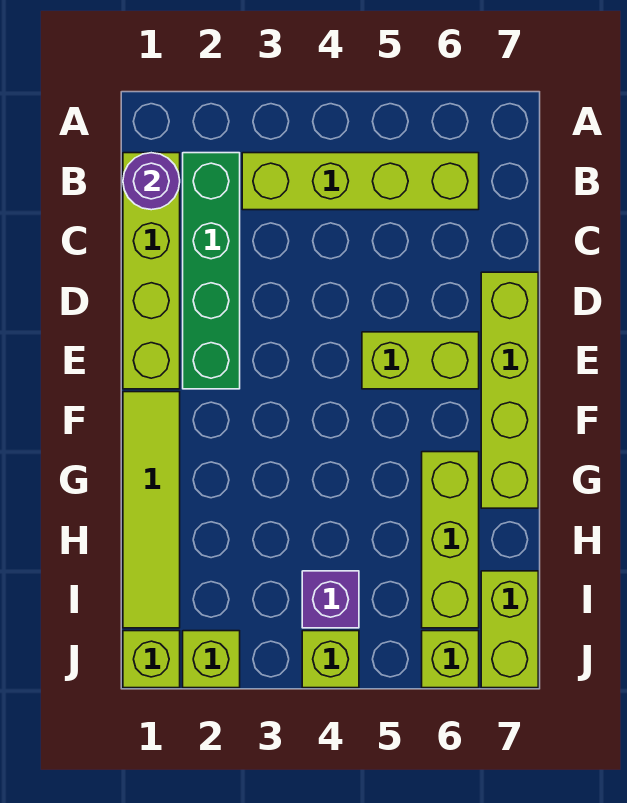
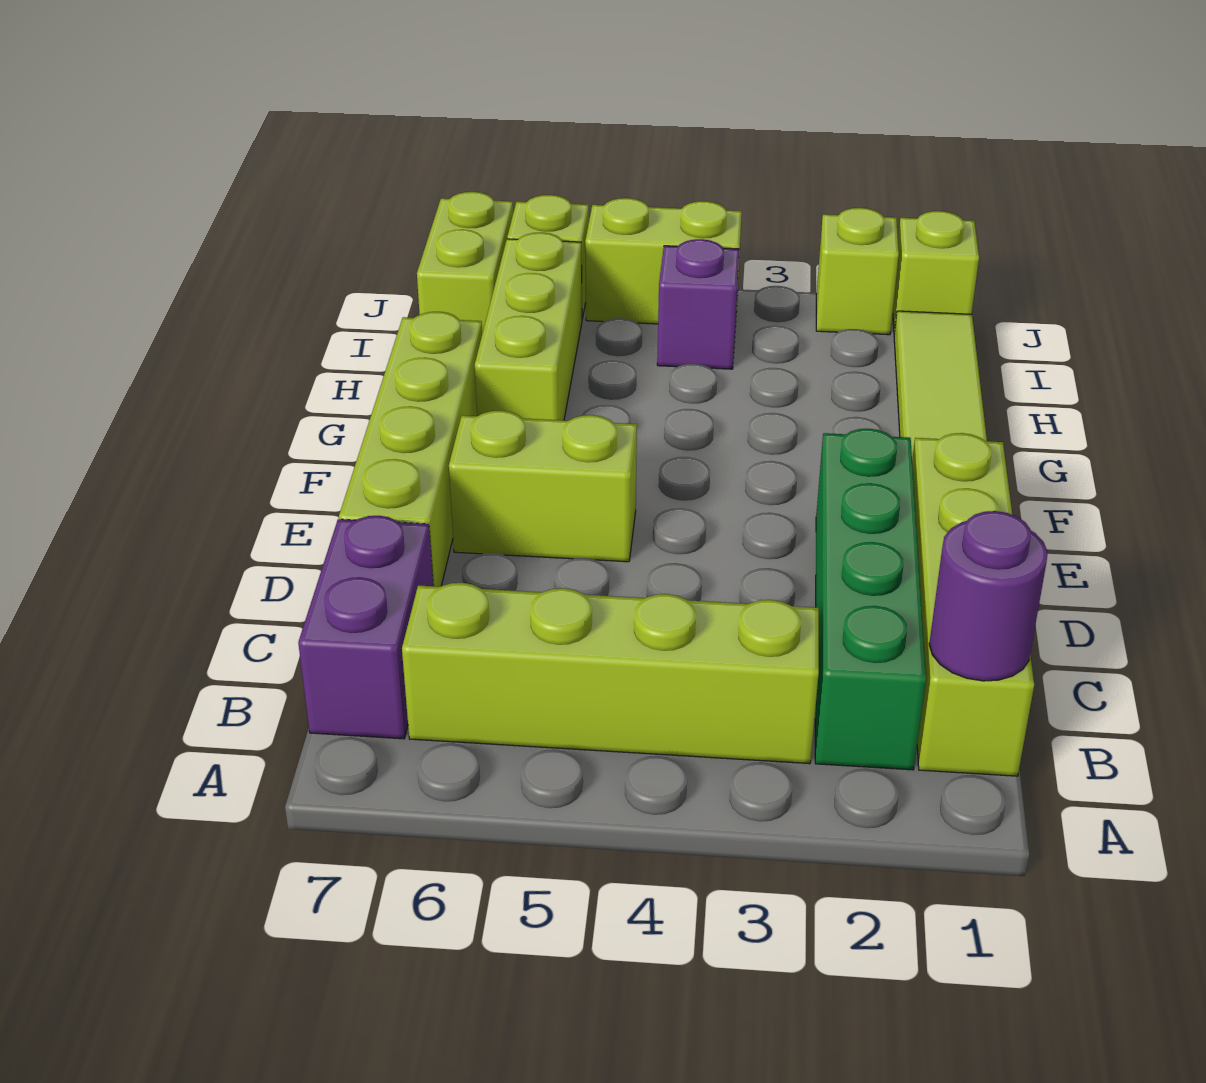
none -> purple brick B7:C7 level 1
lime brick J4 level 1 -> lime brick J4:J5 level 1

